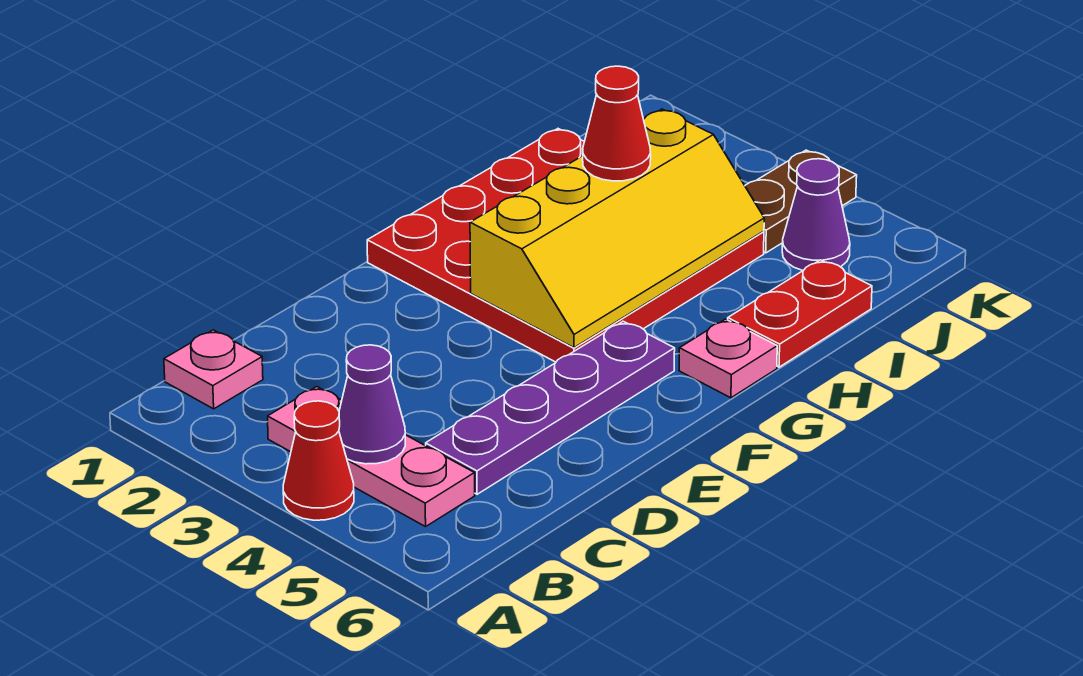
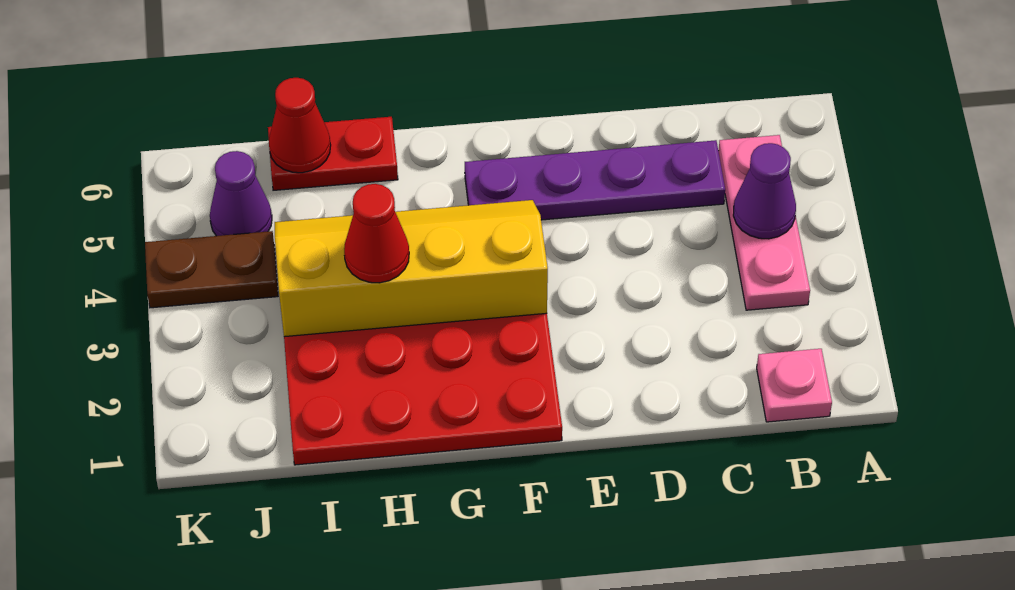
red cone A4 level 1 -> red cone I6 level 2
pink plate G6 level 1 -> none

